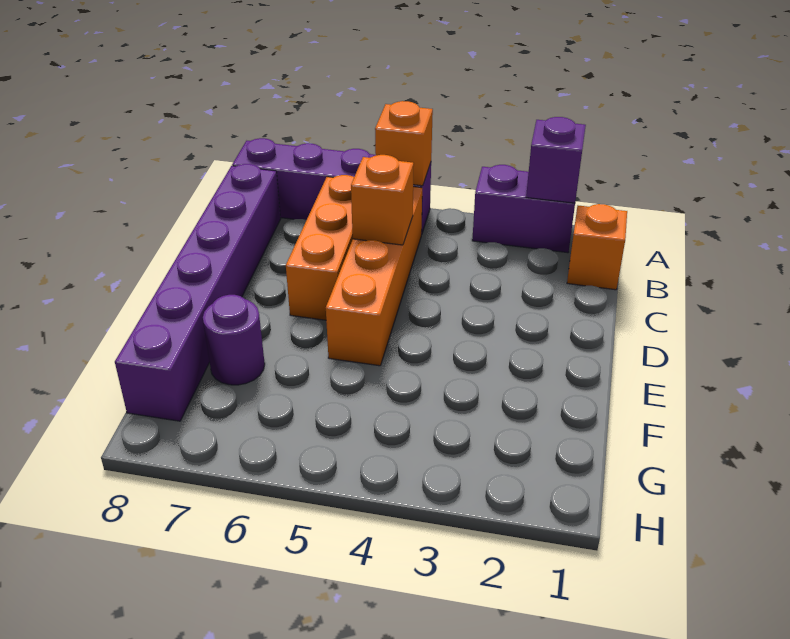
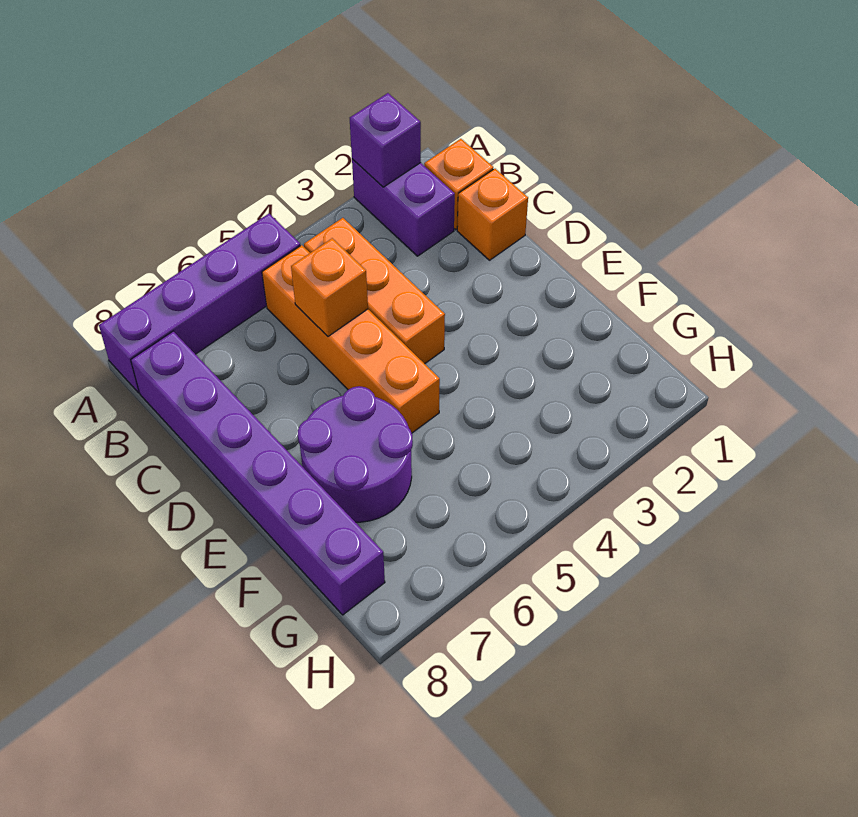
purple brick A2:A3 level 1 -> purple brick A2:B2 level 1
orange brick A5 level 2 -> orange brick C1 level 1
orange brick B6:D6 level 1 -> orange brick B4:D4 level 1
purple round brick F7 level 1 -> purple round brick E6:F7 level 1

